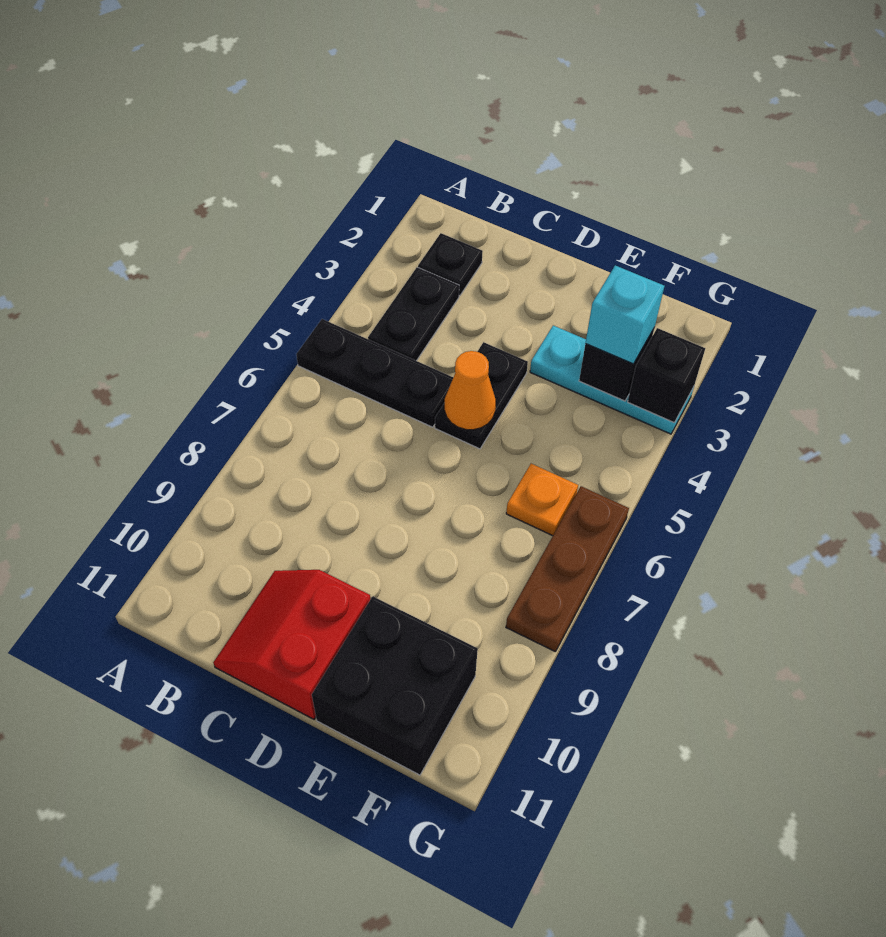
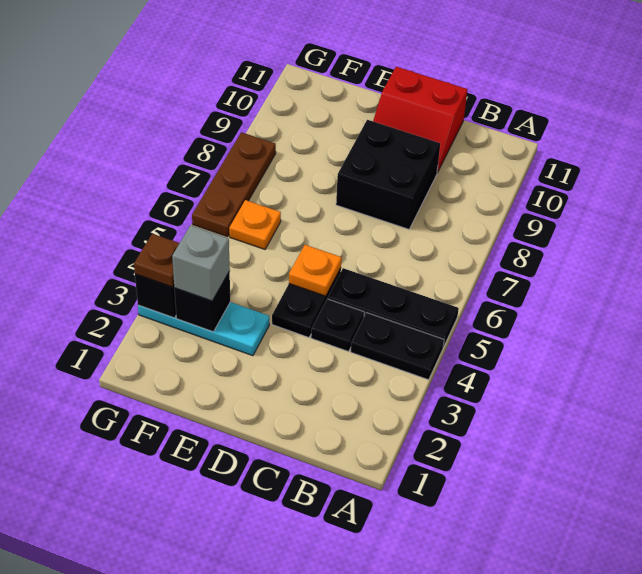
black plate B2 level 1 -> black plate C4 level 1
black plate B3:B4 level 1 -> black plate A4:B4 level 1
red slope C10:D11 level 1 top D -> red slope C10:D11 level 1 top 11
orange cone D5 level 2 -> orange plate D5 level 2
black brick E10:F11 level 1 -> black brick C8:D9 level 1
cyan brick F3 level 3 -> grey brick F3 level 3
none -> brown plate G3 level 3

